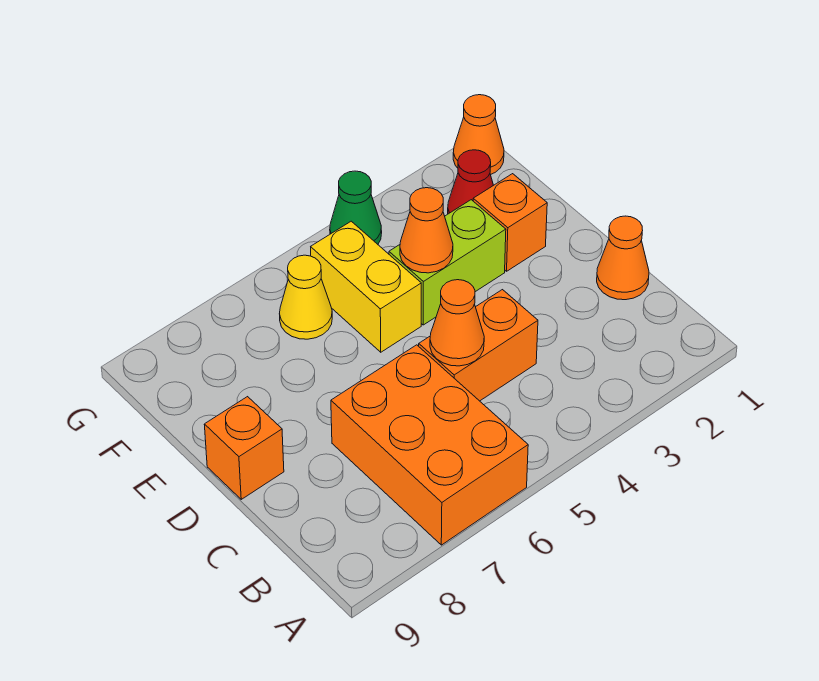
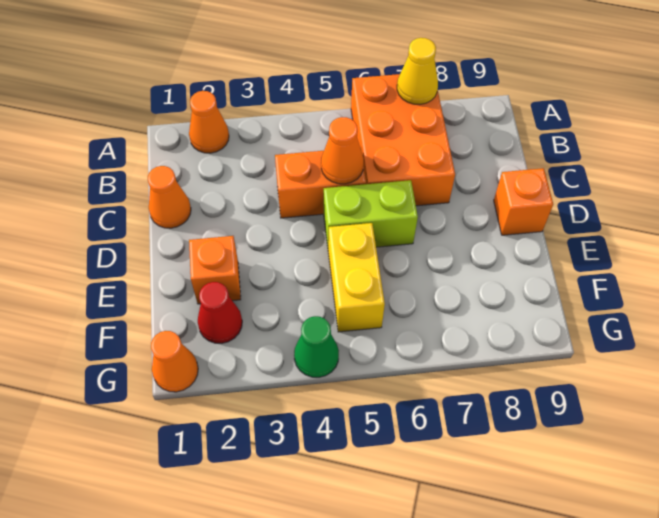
lime brick E3:E4 level 1 -> lime brick D5:D6 level 1
orange cone E4 level 2 -> orange cone A2 level 1
yellow cone F6 level 1 -> yellow cone A7 level 2

